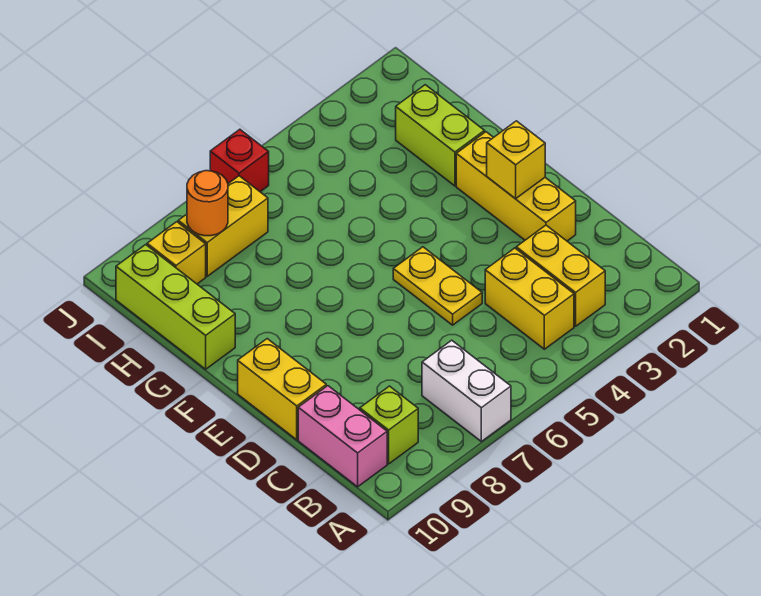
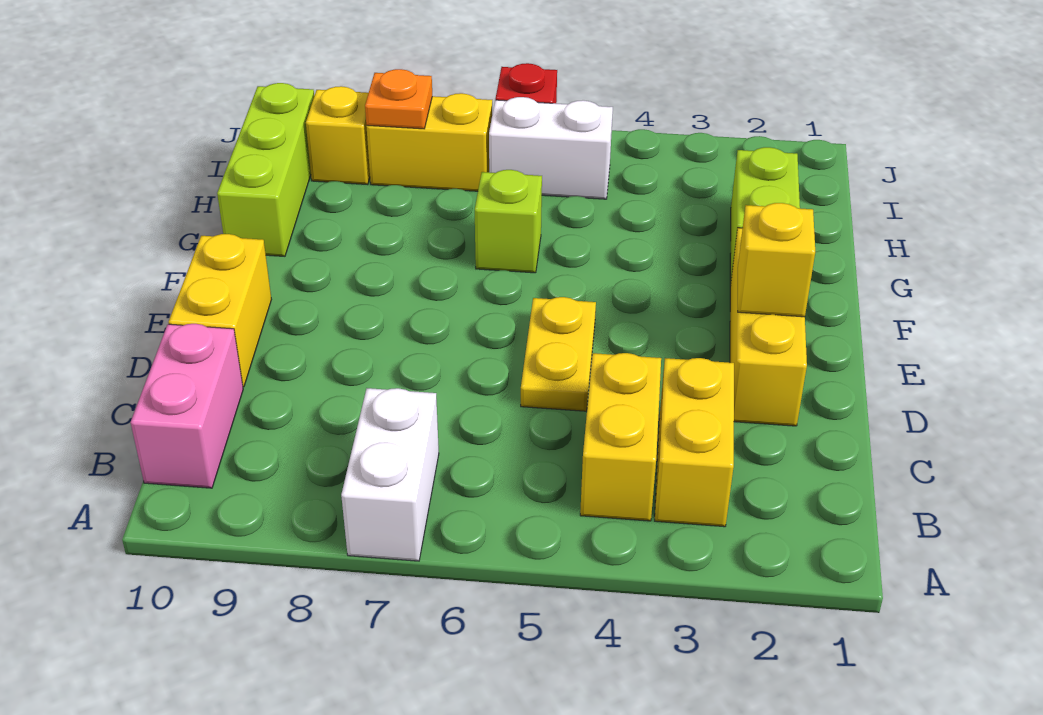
lime brick B9 level 1 -> lime brick G6 level 1
none -> white brick I5:I6 level 1
orange round brick I8 level 2 -> orange plate I8 level 2

